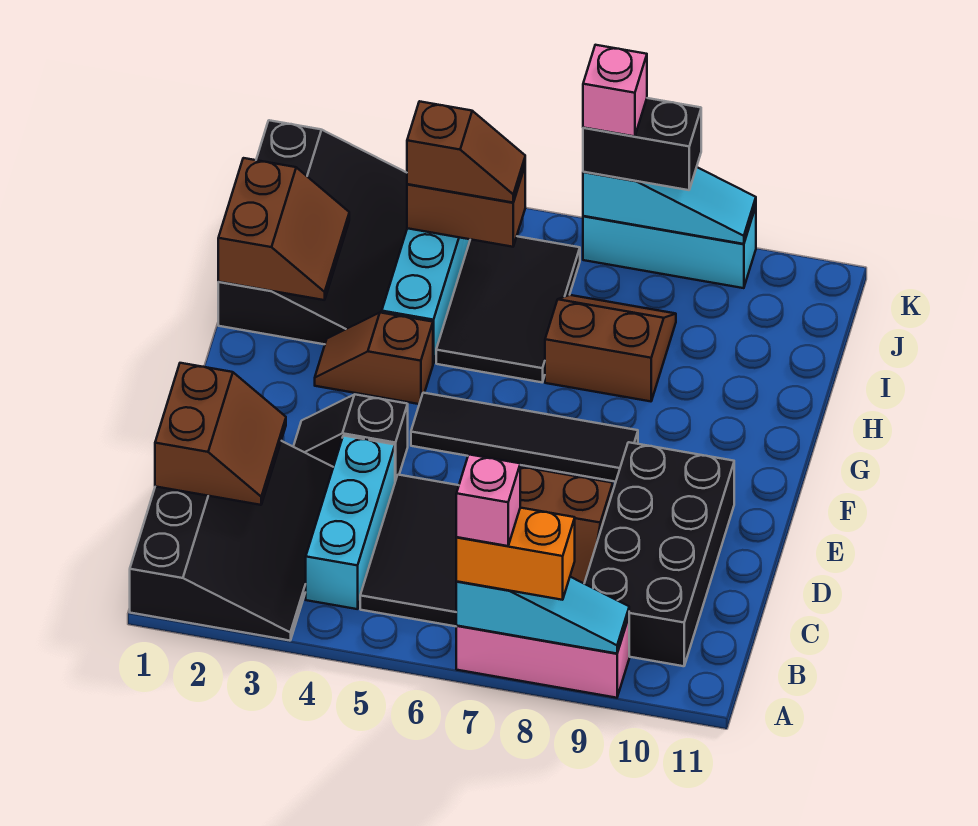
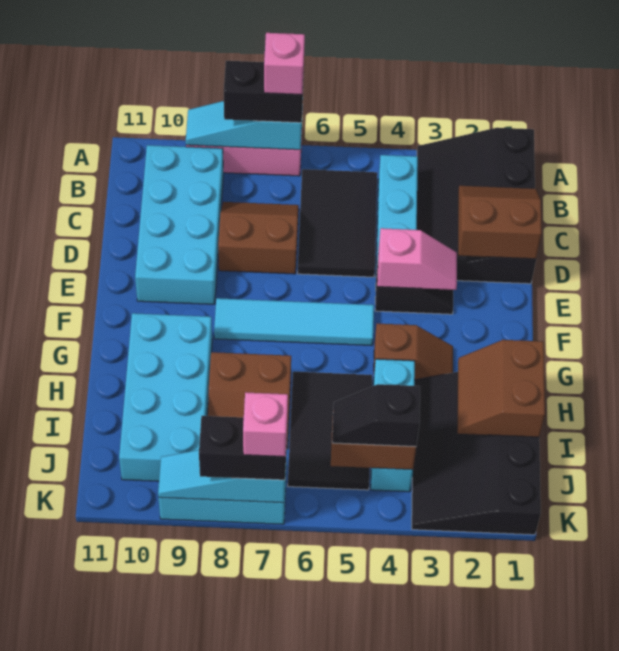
orange brick A7:A8 level 3 -> black brick A7:A8 level 3
black brick B9:E10 level 1 -> cyan brick B9:E10 level 1
brown slope C1:D2 level 2 top 1 -> brown slope C1:D2 level 2 top D
none -> pink slope E3:E4 level 2 top 4
black tile F5:F8 level 1 -> cyan tile F5:F8 level 1
none -> cyan brick G9:J10 level 1
brown slope J4:J5 level 3 top 4 -> black slope J4:J5 level 3 top 4

